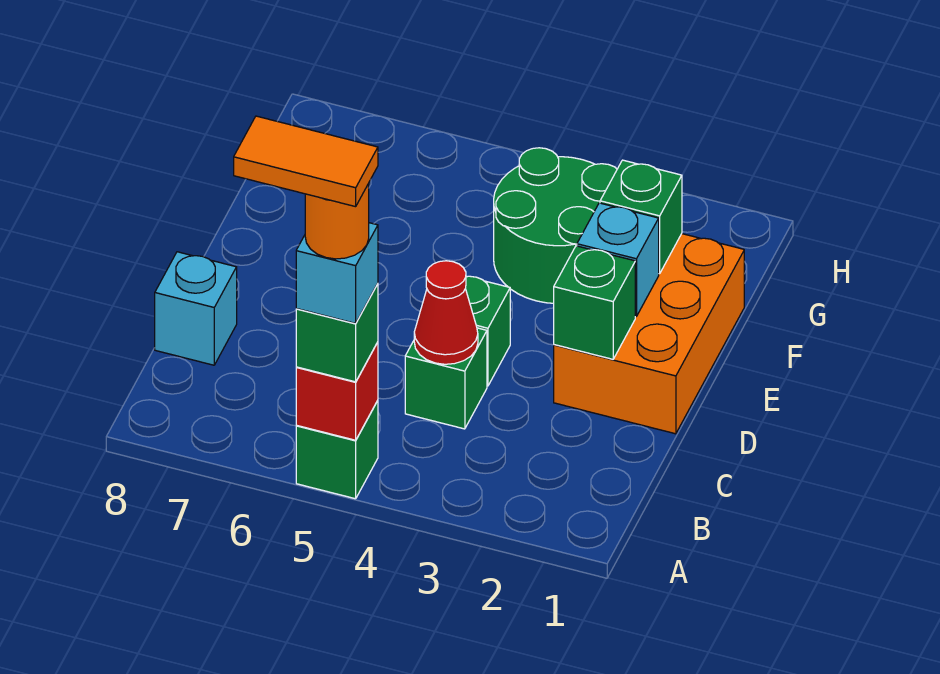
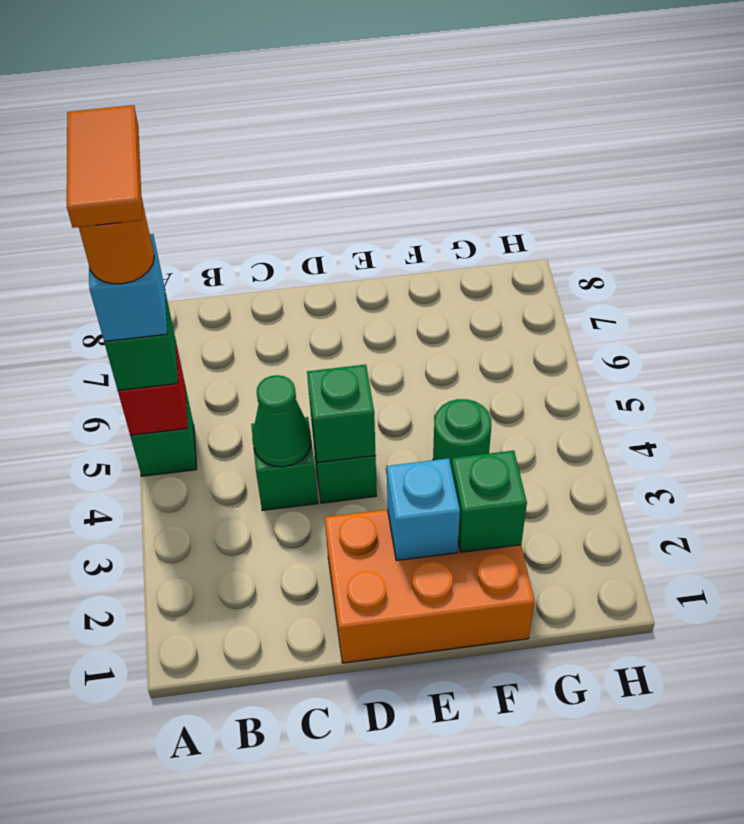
red cone C4 level 2 -> green cone C4 level 2
cyan brick C8 level 1 -> none
green brick D2 level 2 -> green brick D4 level 2
green round brick F3:G4 level 1 -> green round brick F4 level 1

